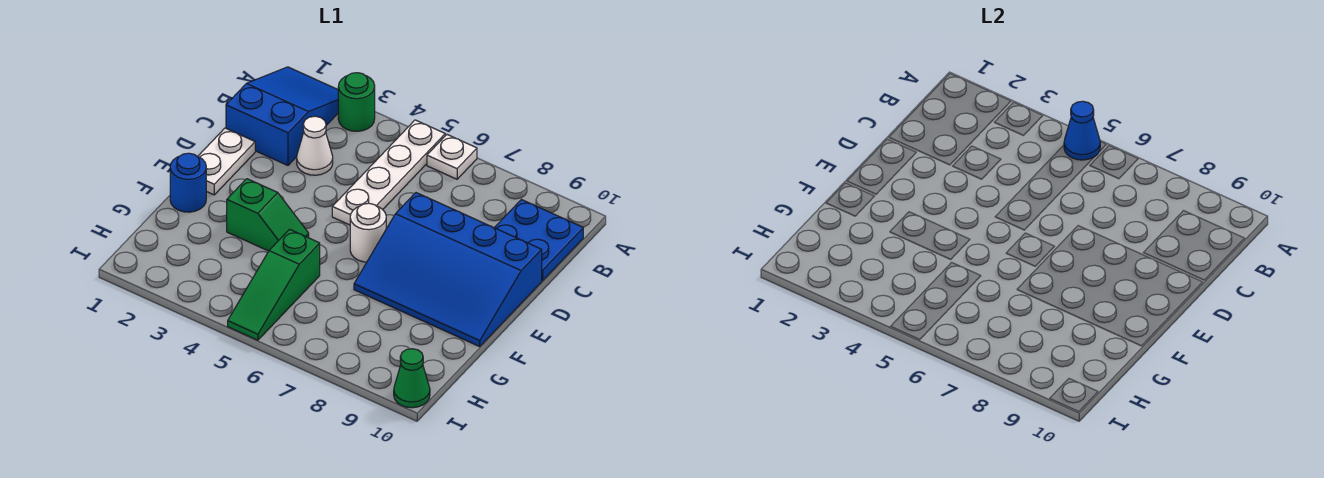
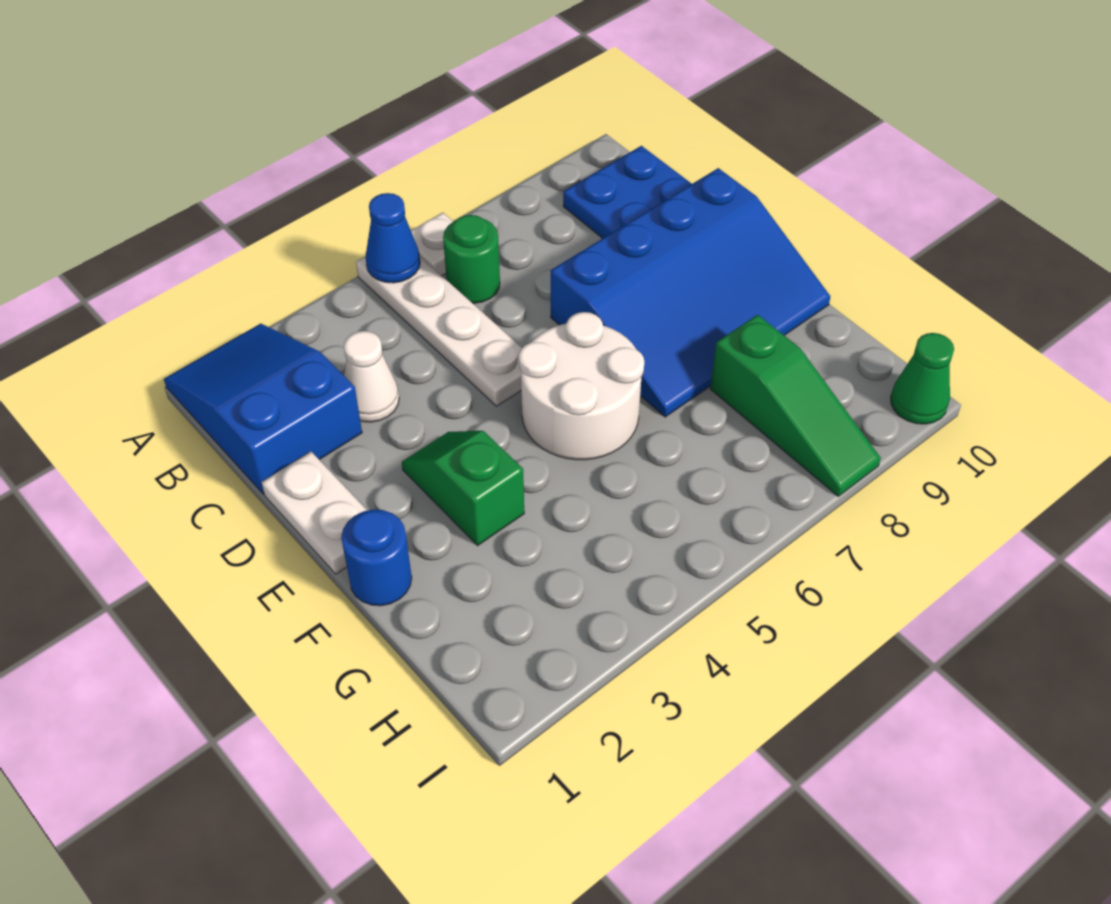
green round brick A3 level 1 -> green round brick B6 level 1
white round brick E6 level 1 -> white round brick E5:F6 level 1
green slope F3:F4 level 1 top 3 -> green slope E3:F3 level 1 top F
green slope G5:I5 level 1 top G -> green slope G8:I8 level 1 top G

